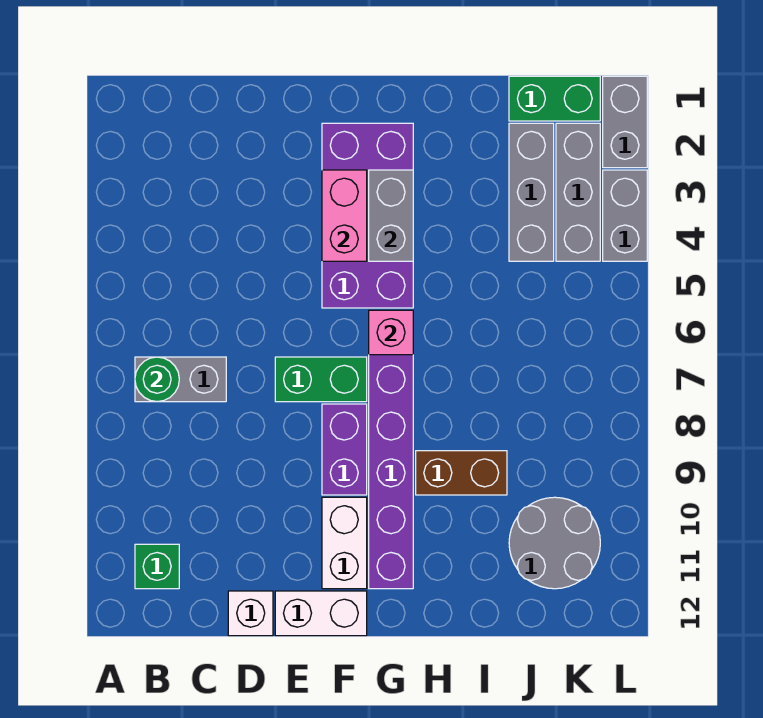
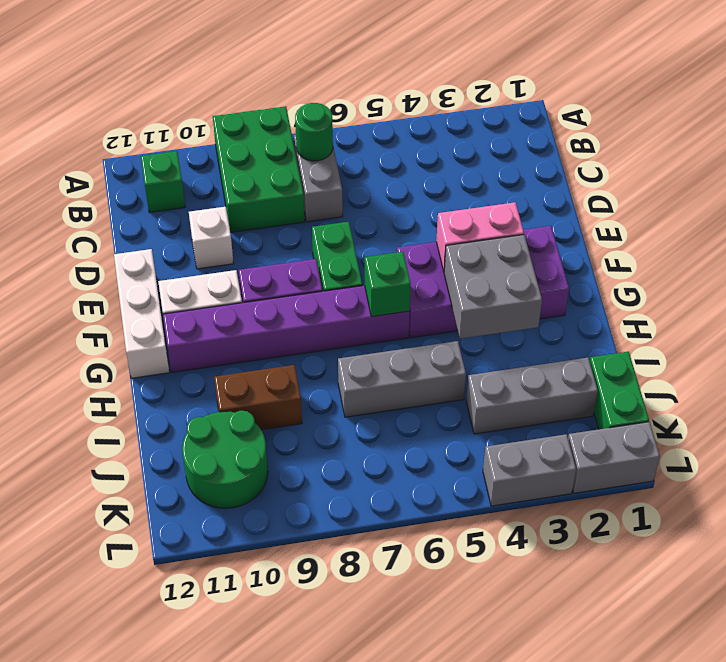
none -> green brick A8:C9 level 1
white brick D12 level 1 -> white brick D10 level 1
white brick E12:F12 level 1 -> white brick E12:G12 level 1
grey brick G3:G4 level 2 -> grey brick G3:H4 level 2
pink brick G6 level 2 -> green brick G6 level 2
brown brick H9:I9 level 1 -> brown brick I9:I10 level 1
grey round brick J10:K11 level 1 -> green round brick J10:K11 level 1
grey brick K2:K4 level 1 -> grey brick I5:I7 level 1

